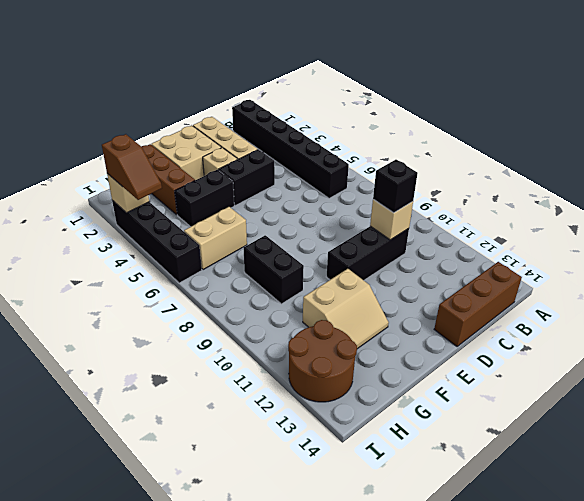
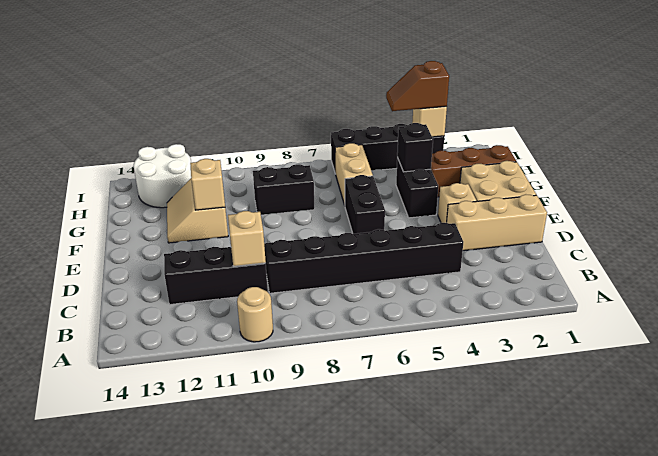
none -> tan round brick A10 level 1
black brick B1:B6 level 1 -> black brick C4:C9 level 1
brown brick B14:D14 level 1 -> none
black brick C10:E10 level 1 -> black brick C10:C12 level 1
black brick C10 level 3 -> black brick G4 level 2
black brick D4:E4 level 1 -> black brick E6:F6 level 1
none -> tan brick F11 level 2
brown round brick H12:I13 level 1 -> white round brick H12:I13 level 1

